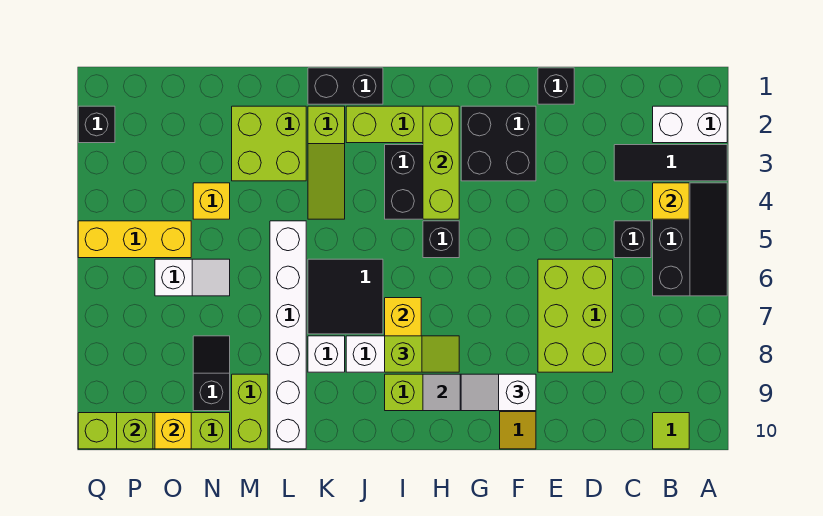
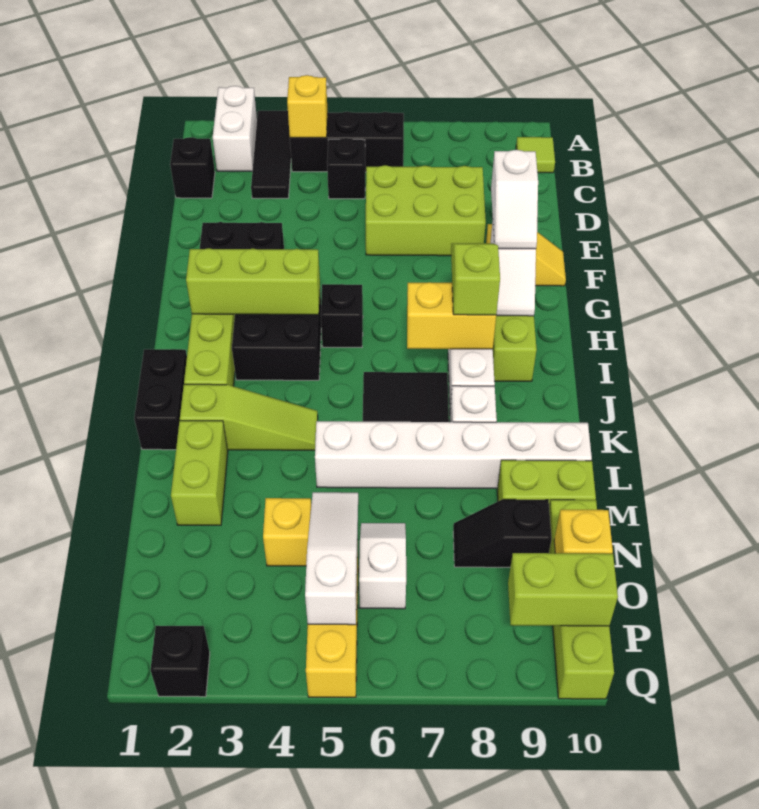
black brick E1 level 1 -> black brick C1 level 1
lime brick L2:M3 level 1 -> lime brick L2:M2 level 1
none -> white slope N5:P5 level 2 top P
lime brick P10 level 2 -> lime brick P9:P10 level 2

